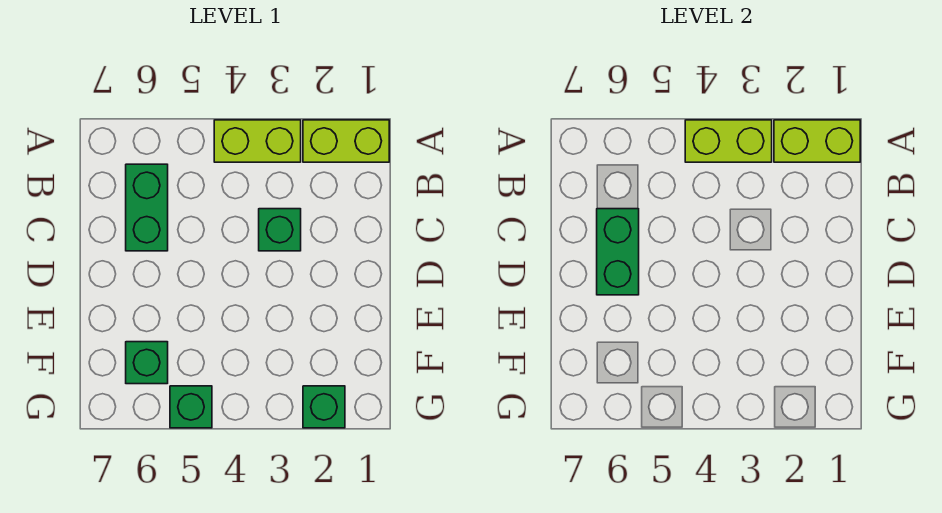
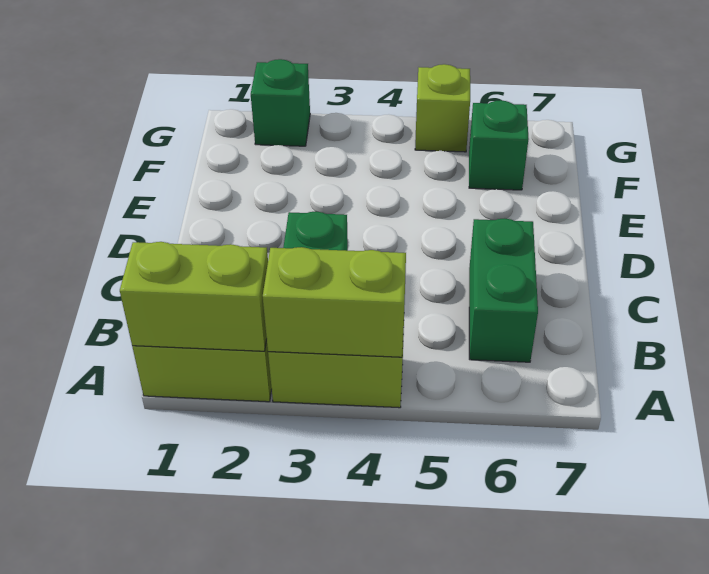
green brick C6:D6 level 2 -> none
green brick G5 level 1 -> lime brick G5 level 1

